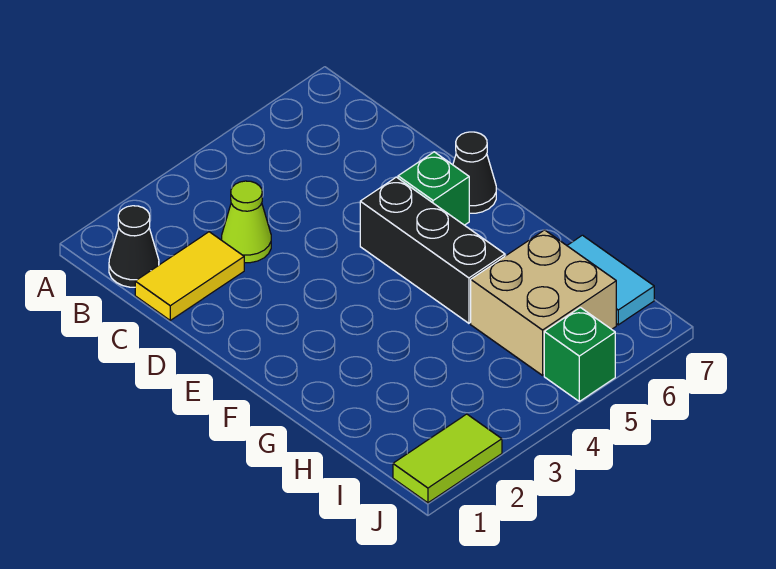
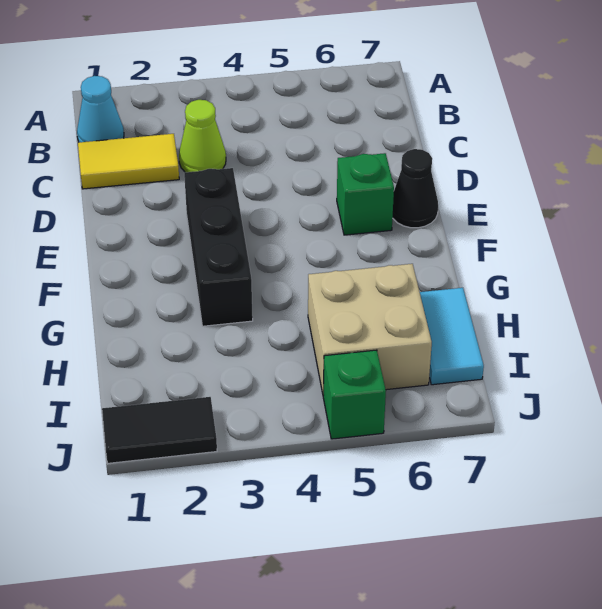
black cone B1 level 1 -> cyan cone B1 level 1
black brick E5:G5 level 1 -> black brick E3:G3 level 1
lime tile J1:J2 level 1 -> black tile J1:J2 level 1

